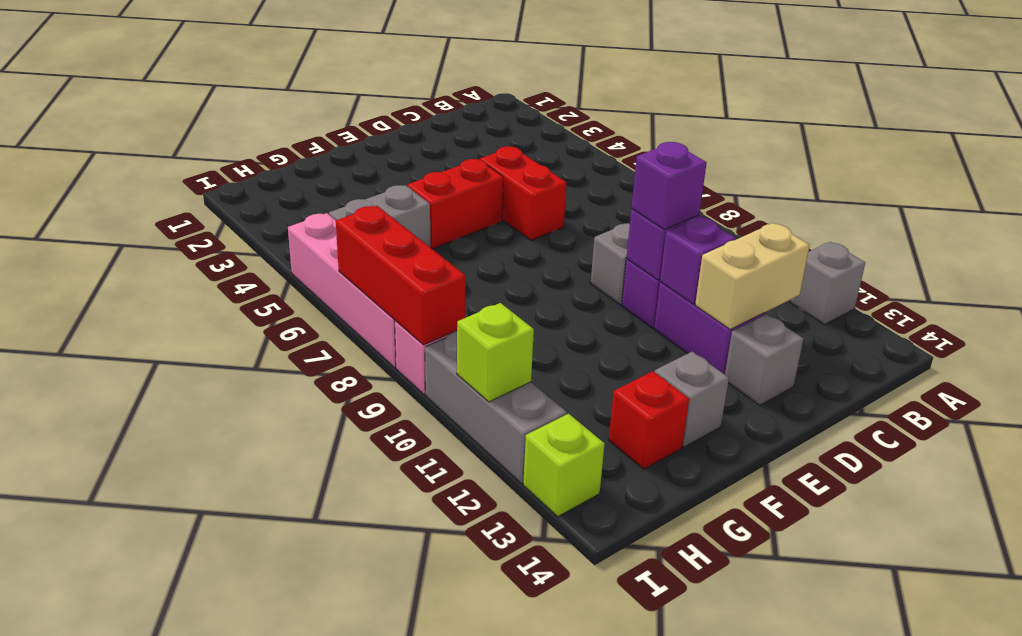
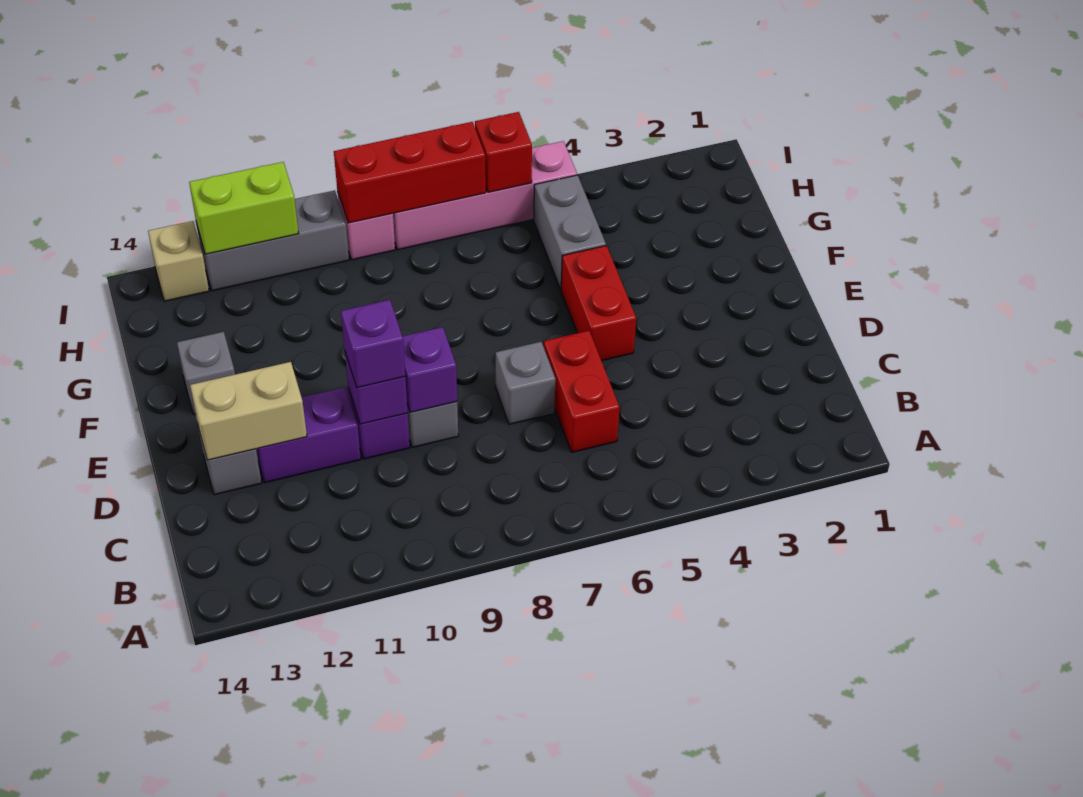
grey brick A12 level 1 -> grey brick D7 level 1
tan brick C12:D12 level 2 -> tan brick D12:D13 level 2
red brick D5:D6 level 1 -> red brick C6:D6 level 1
purple brick D11 level 2 -> purple brick D9 level 2
red brick G13 level 1 -> red brick I6 level 2
lime brick I11 level 2 -> lime brick I11:I12 level 2
lime brick I13 level 1 -> tan brick I13 level 1

